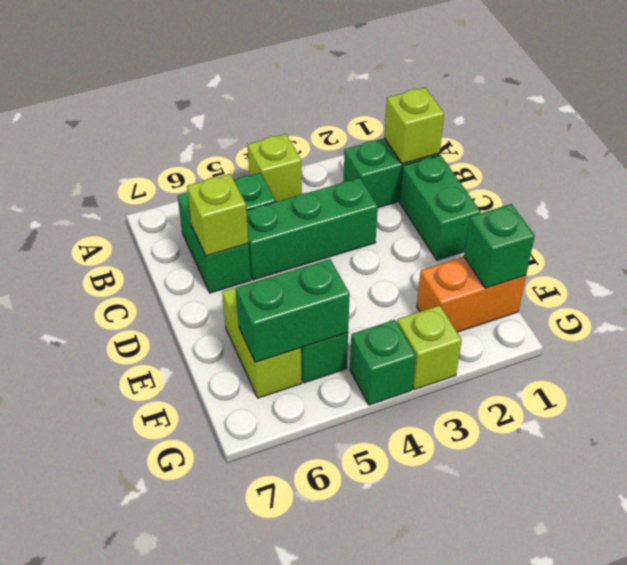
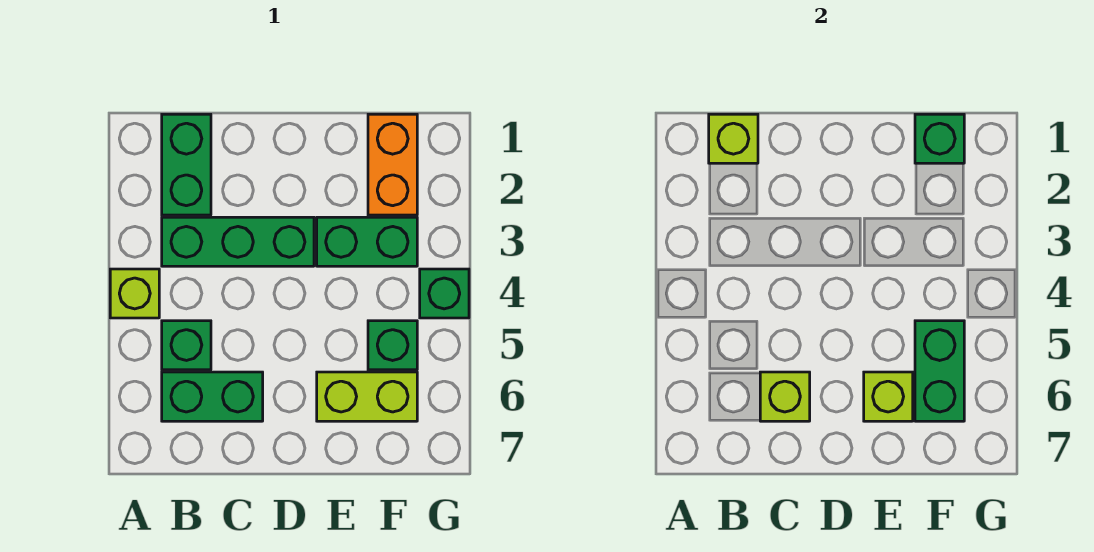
green brick C1:D1 level 1 -> green brick E3:F3 level 1
green brick C3:C5 level 1 -> green brick B3:D3 level 1
lime brick G3 level 1 -> lime brick E6 level 2

